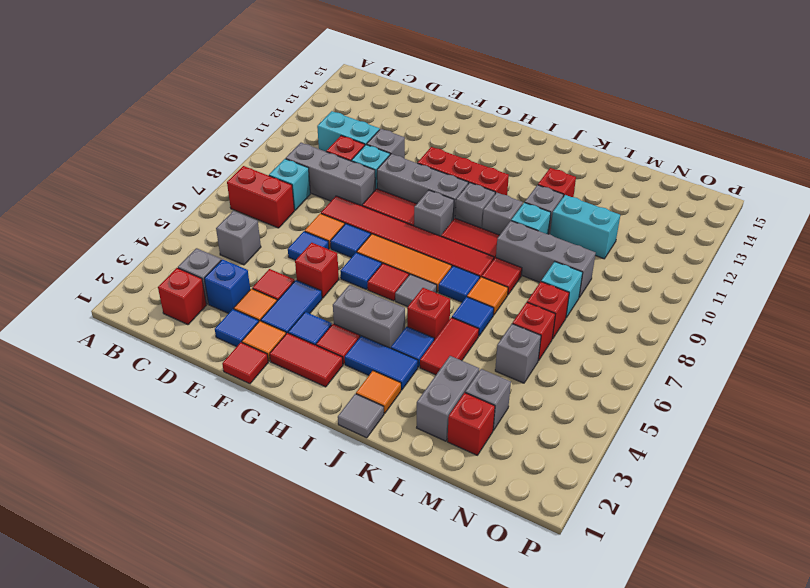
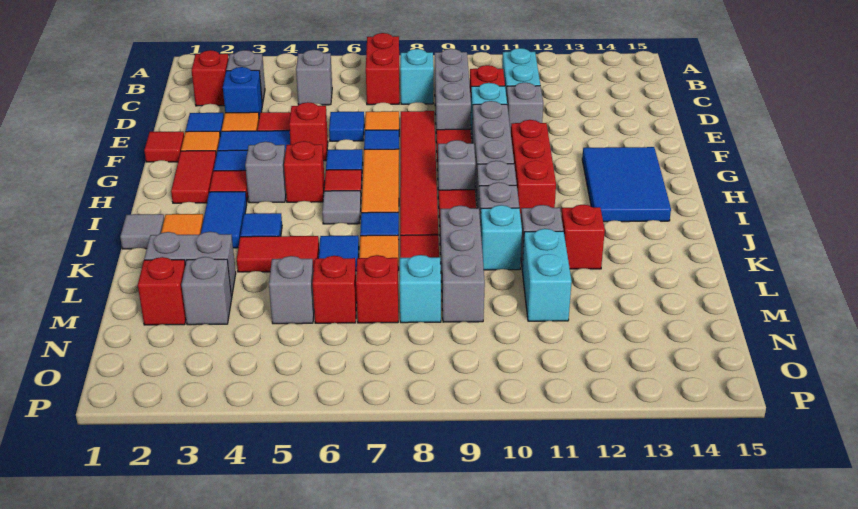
none -> blue tile G13:I14 level 1
grey brick H4:I4 level 1 -> grey brick H4 level 1
red brick J5 level 1 -> red brick H5 level 1

